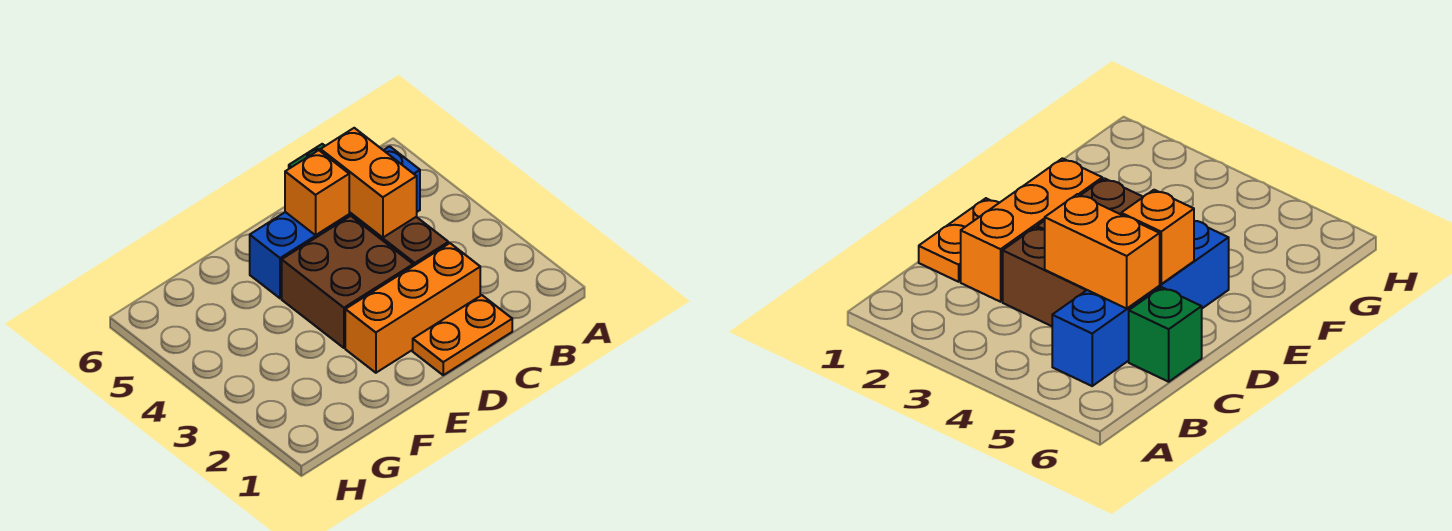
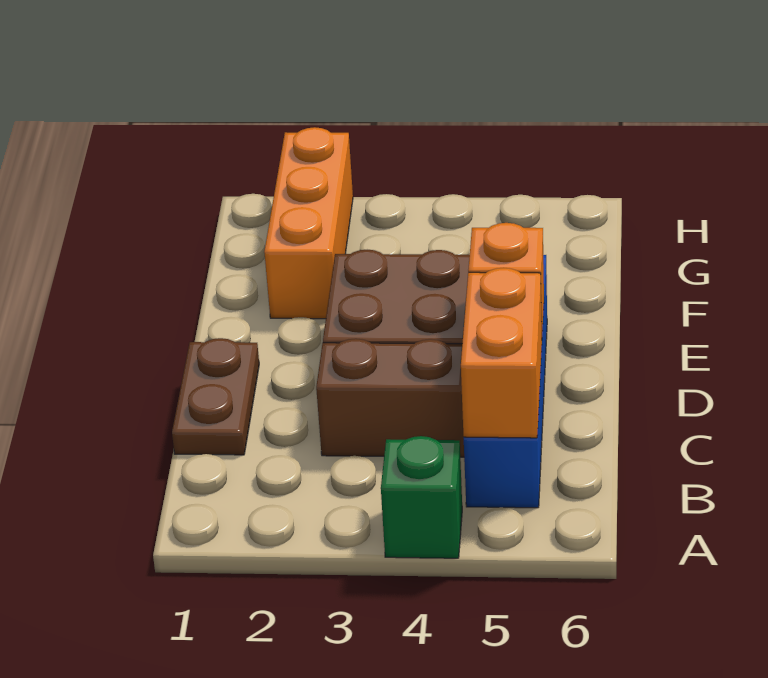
orange plate C1:D1 level 1 -> brown plate C1:D1 level 1
orange brick C2:E2 level 1 -> orange brick F2:H2 level 1
orange brick C4:C5 level 2 -> orange brick B5:C5 level 2
green brick C6 level 1 -> green brick A4 level 1

